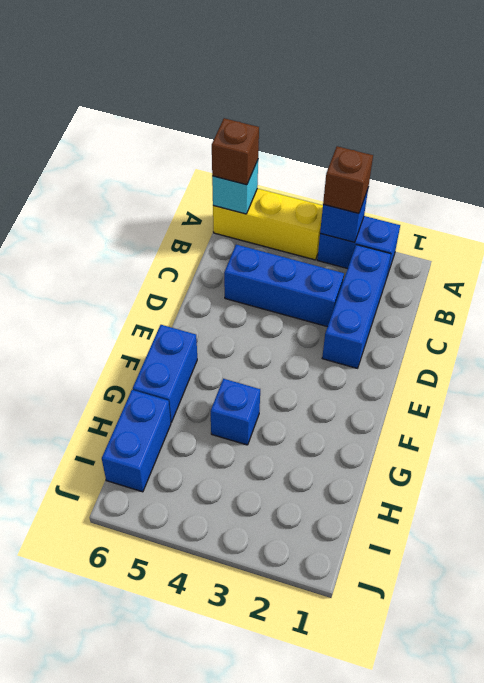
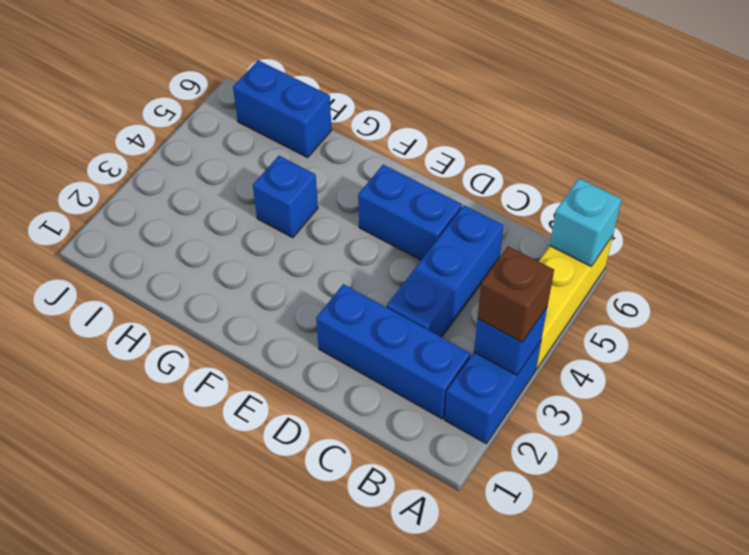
brown brick A6 level 3 -> none
blue brick F6:G6 level 1 -> blue brick D5:E5 level 1

